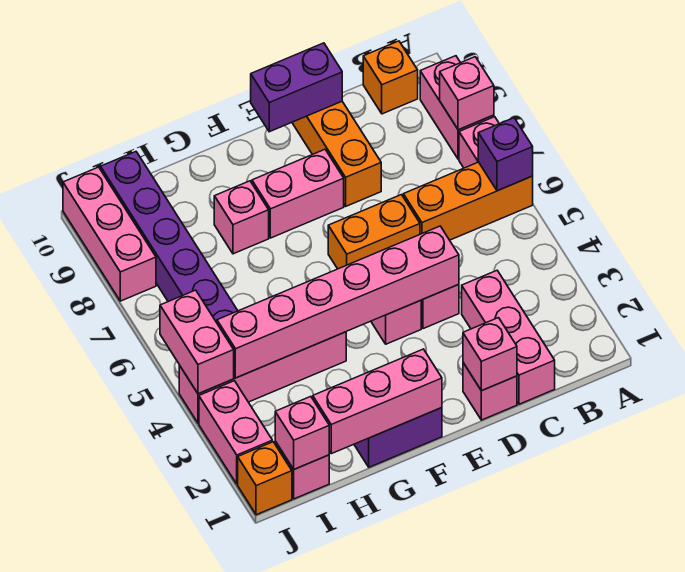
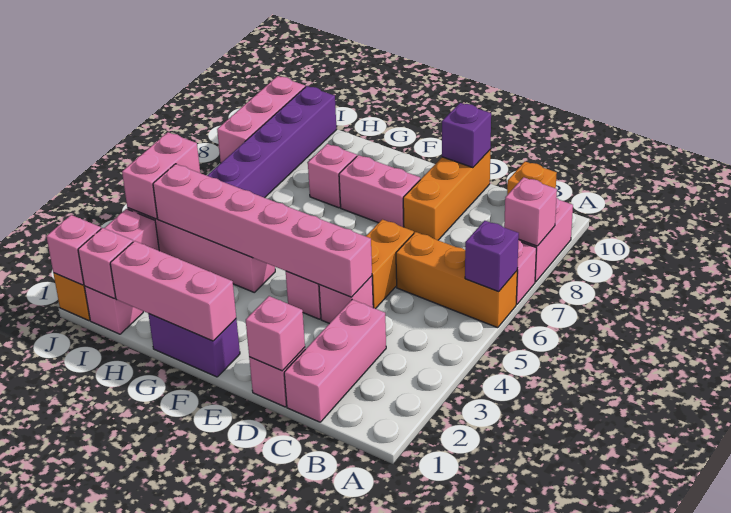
orange brick D6:E6 level 1 -> orange brick D5:D6 level 1
purple brick D10:E10 level 2 -> purple brick D10 level 2
none -> pink brick J1 level 2

